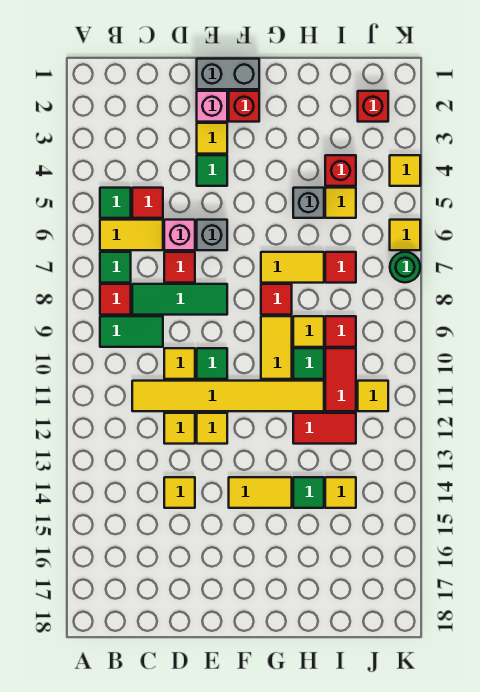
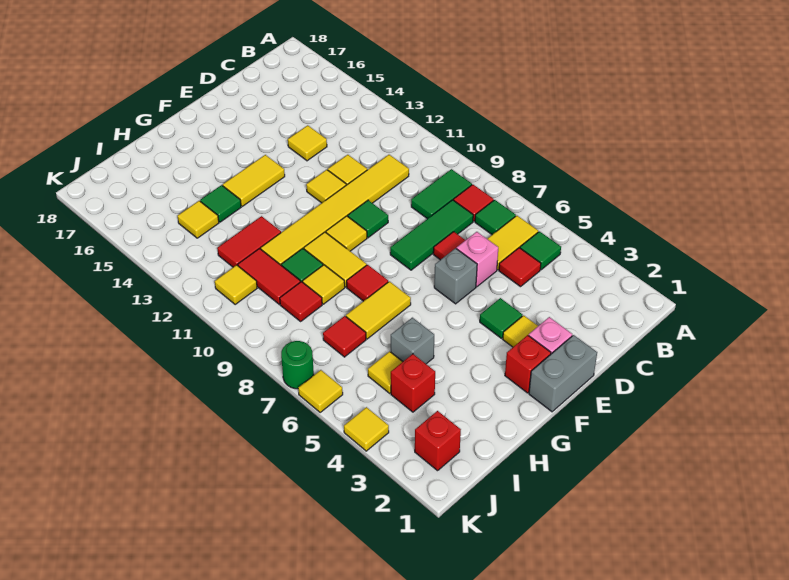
yellow tile D10 level 1 -> yellow tile F10 level 1

